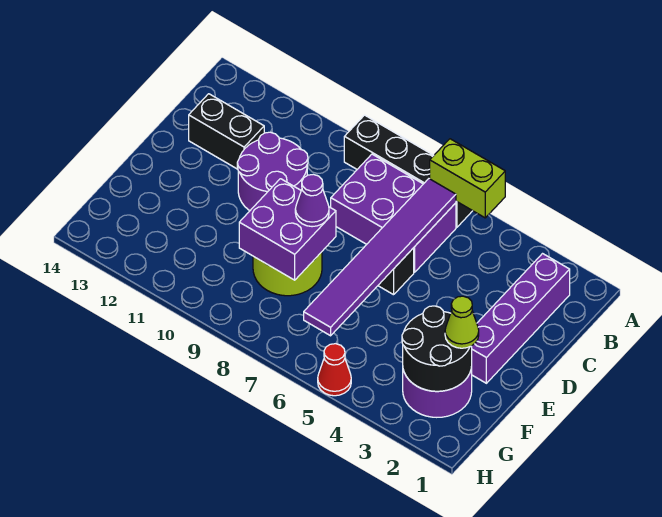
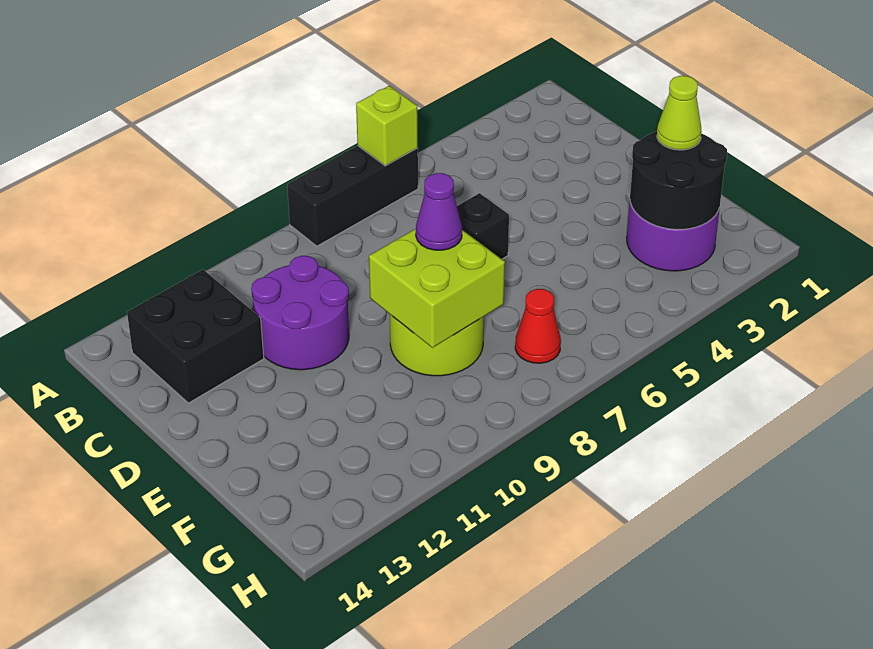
lime brick A5:A6 level 2 -> lime brick A6 level 2
black brick A6:A9 level 1 -> black brick A6:A8 level 1
purple brick B2:E2 level 1 -> none
purple brick B6:C8 level 1 -> none
purple tile B6:G6 level 2 -> none
black brick C12:C13 level 1 -> black brick B12:C13 level 1
purple brick E8:F9 level 2 -> lime brick E8:F9 level 2
red cone H5 level 1 -> red cone G7 level 1

